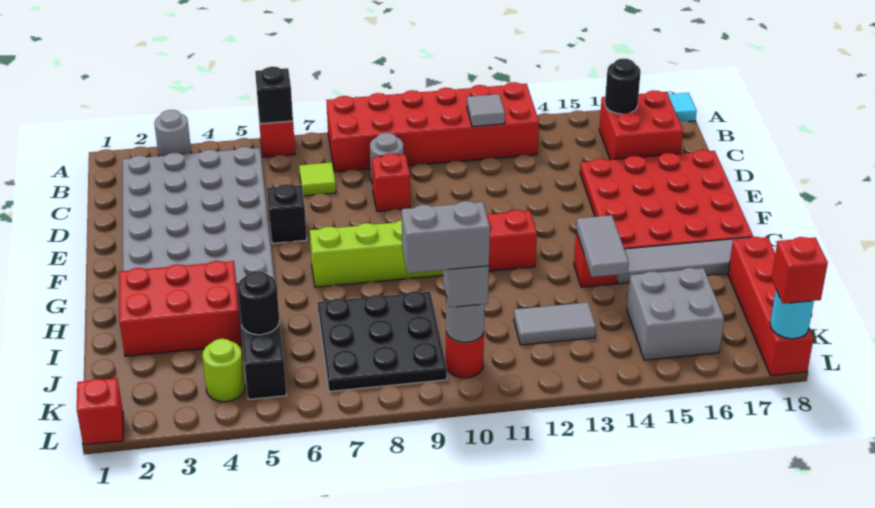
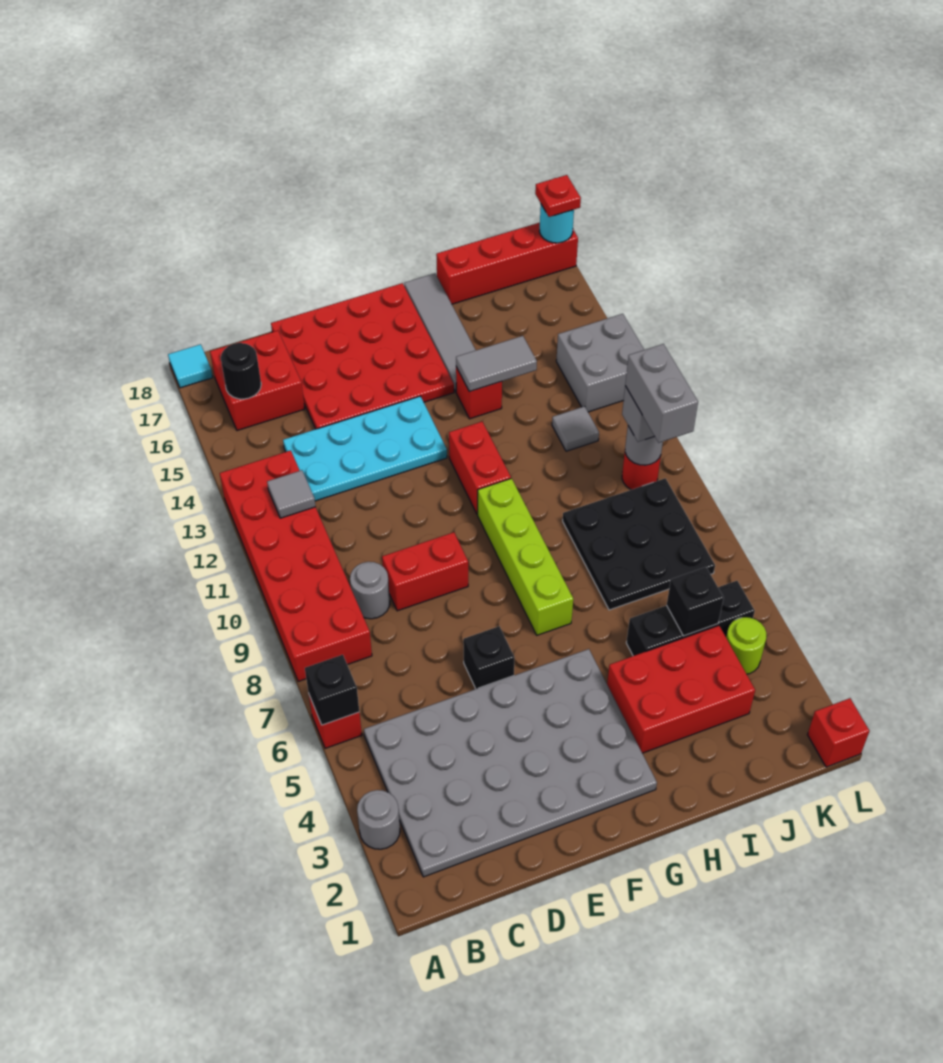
lime tile C7 level 1 -> none
none -> cyan plate C13:F14 level 1
red brick D9 level 1 -> red brick D9:E9 level 1
red brick H2:I4 level 1 -> red brick H3:J4 level 1
black round brick J5 level 2 -> black brick J5 level 2
grey tile J12:J13 level 1 -> grey tile J12 level 1
grey brick J15:K16 level 1 -> grey brick K13:L14 level 1
red brick L18 level 3 -> red plate L18 level 3

